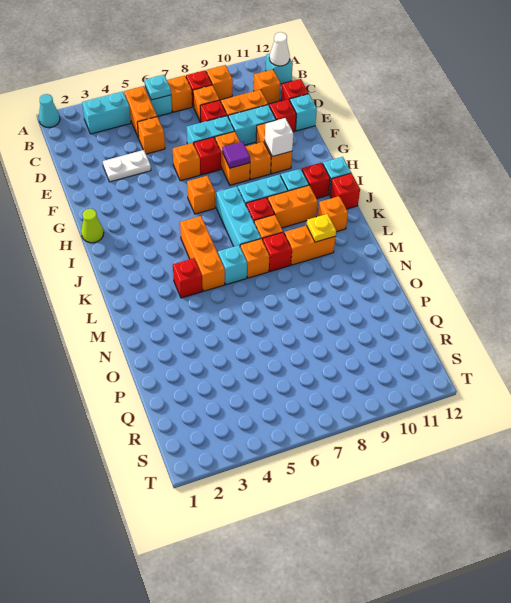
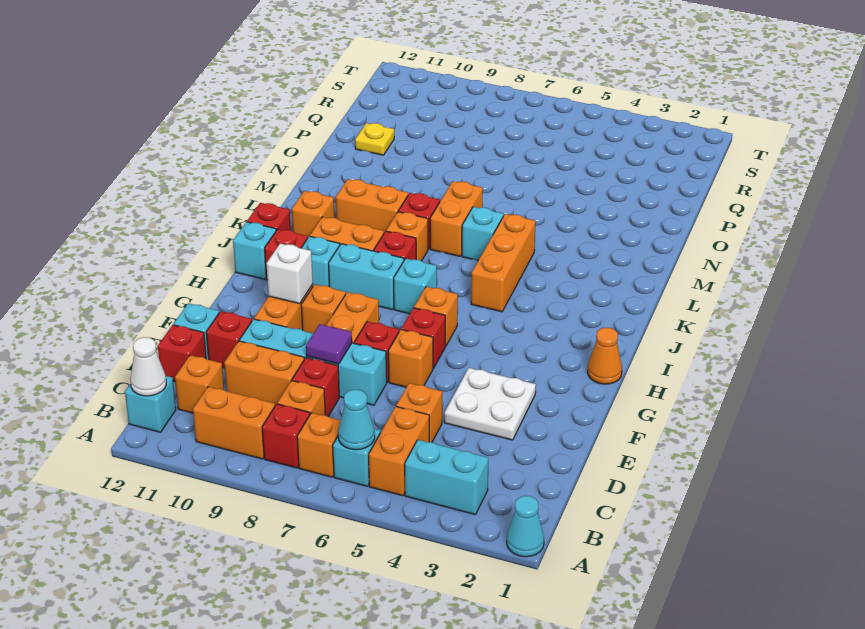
cyan plate B6 level 2 -> cyan cone B6 level 2
orange brick B9 level 1 -> orange brick B9:B10 level 1
white plate E3:E4 level 1 -> white plate E3:F4 level 1
purple tile G8 level 2 -> purple tile E8 level 2
lime cone H1 level 1 -> orange cone H1 level 1
cyan brick I7:K7 level 1 -> cyan brick I7 level 1
red brick L4 level 1 -> red brick G6 level 1
orange brick L7 level 1 -> orange brick L7:M7 level 1
yellow plate L10 level 2 -> yellow plate P11 level 1

